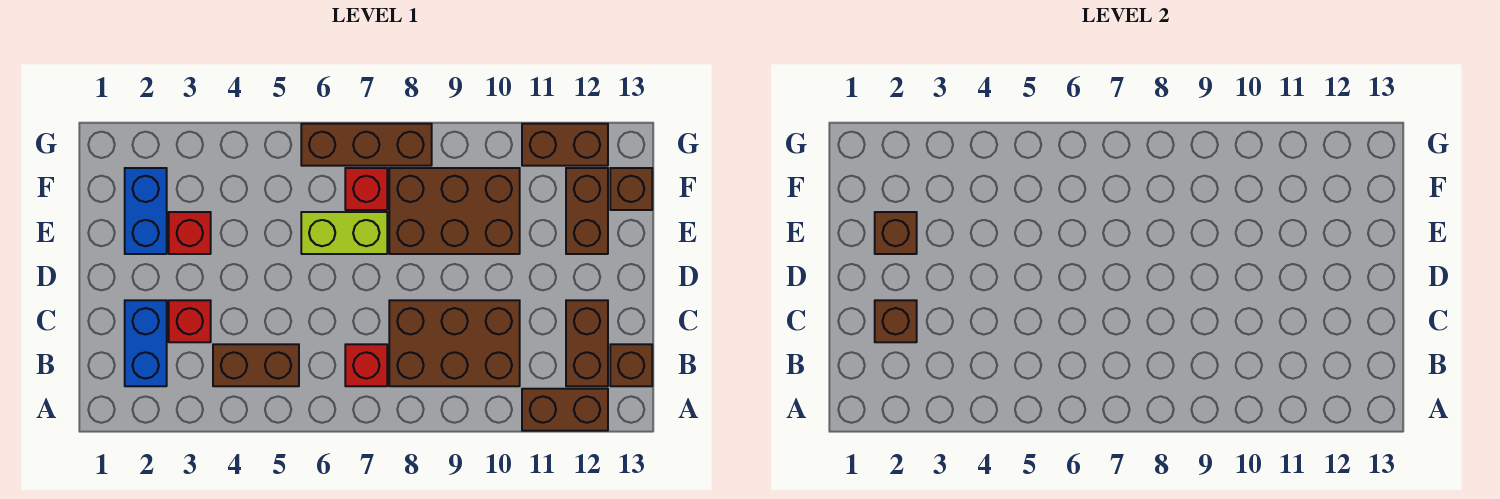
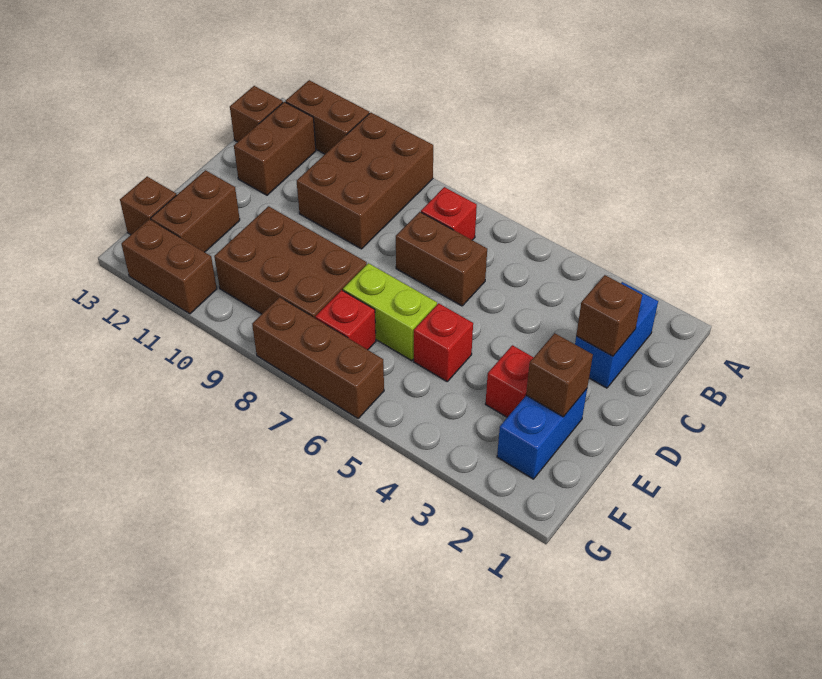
brown brick B4:B5 level 1 -> brown brick C6:C7 level 1
brown brick B8:C10 level 1 -> brown brick A9:C10 level 1
red brick C3 level 1 -> red brick E5 level 1

